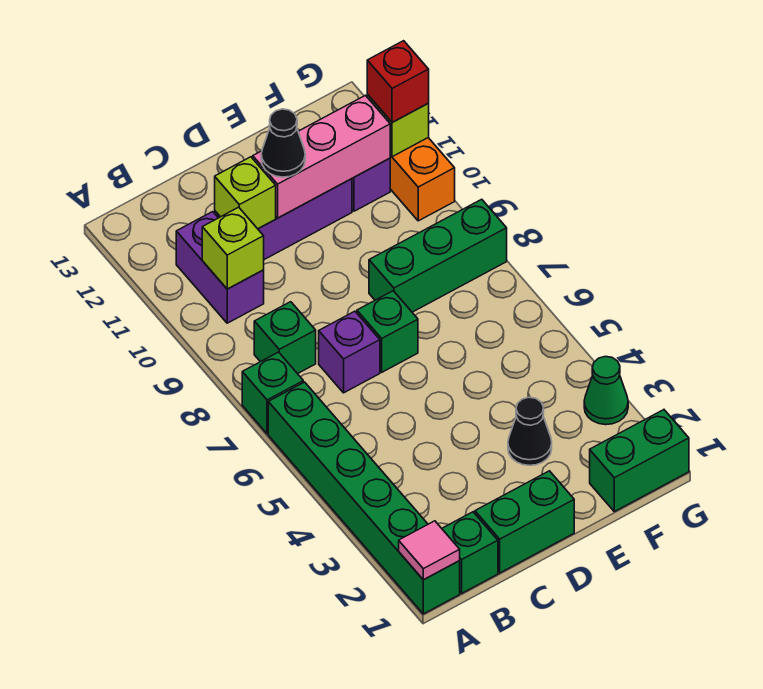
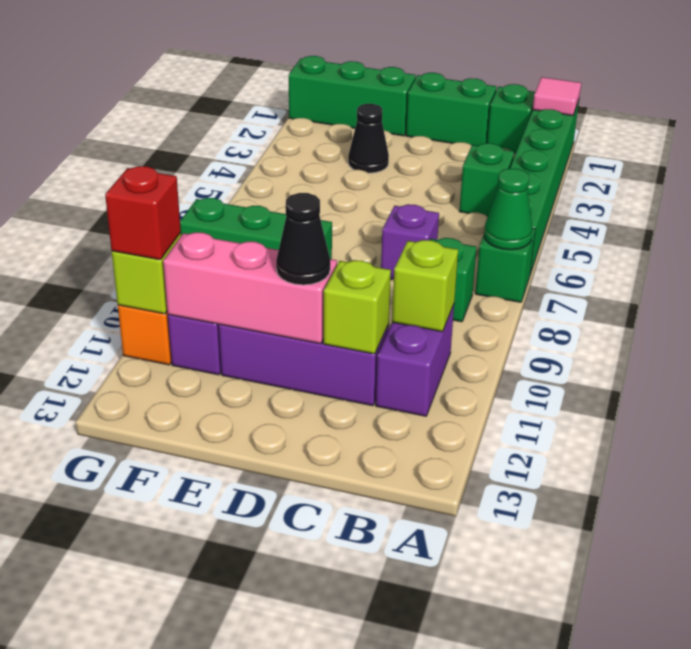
green brick D7 level 1 -> green brick B4 level 1
green brick F1:G1 level 1 -> green brick E1:G1 level 1
green cone G3 level 1 -> green cone A7 level 2

